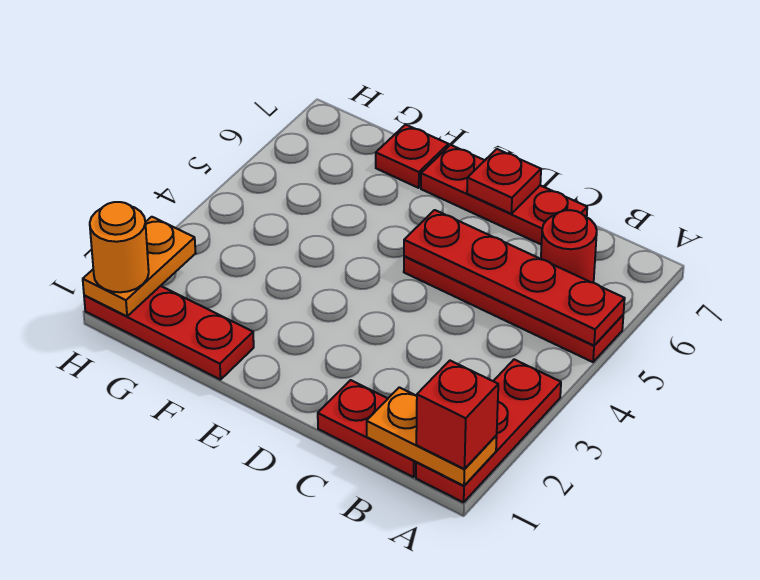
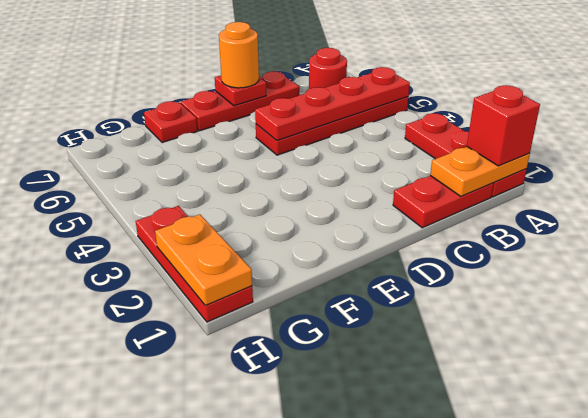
red plate F1:H1 level 1 -> red plate H1:H3 level 1
orange round brick H1 level 3 -> orange round brick D7 level 3

